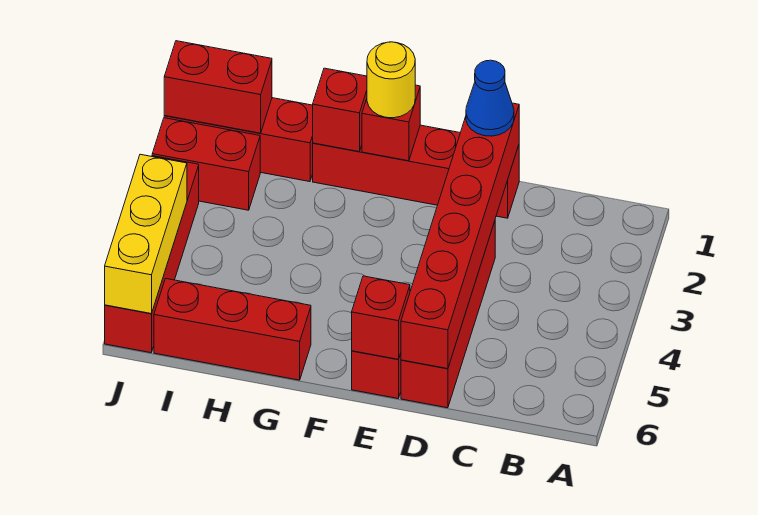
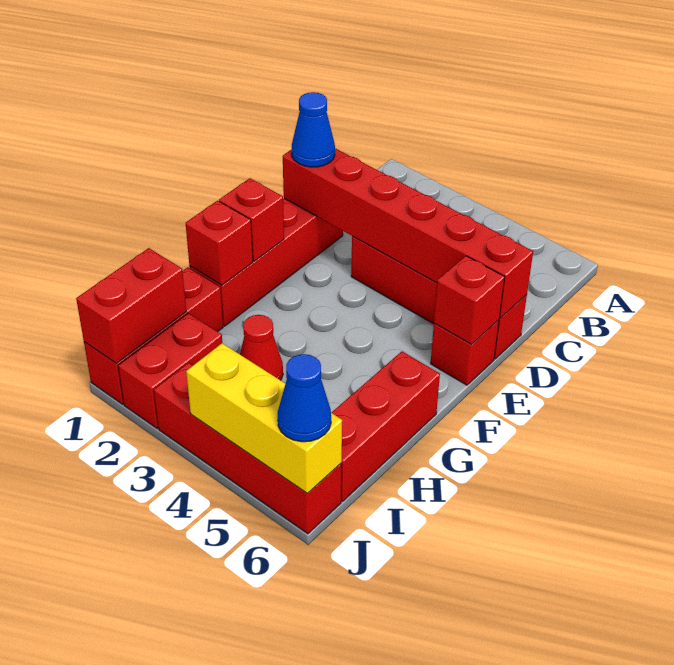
yellow round brick F1 level 3 -> none
none -> red cone H3 level 1
none -> blue cone J6 level 3

